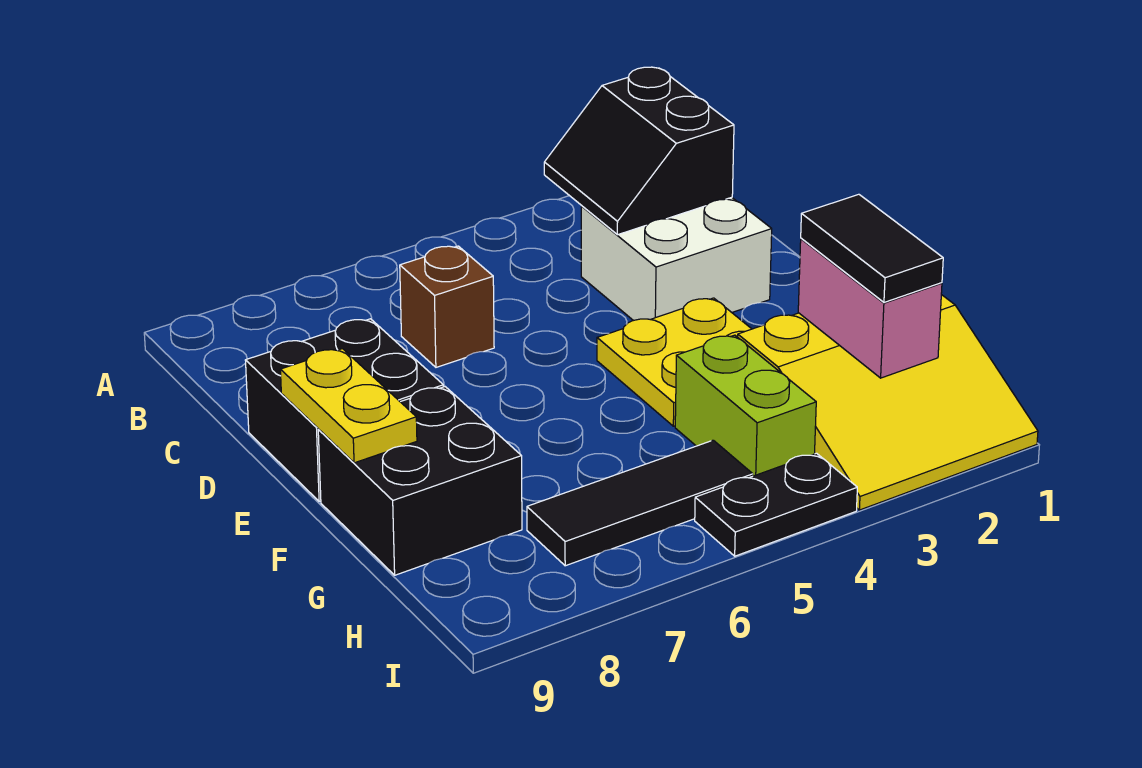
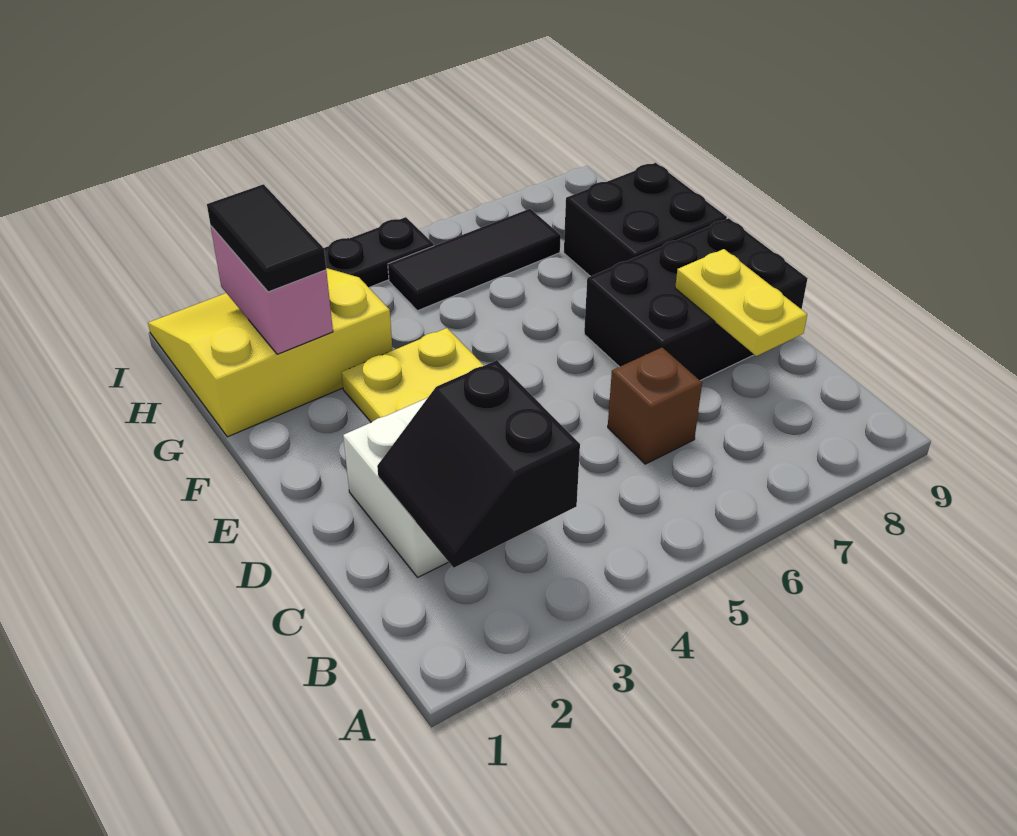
black slope B2:C3 level 2 top 2 -> black slope B2:C3 level 2 top 3
black brick D8:E9 level 1 -> black brick D7:E9 level 1
yellow plate E9:F9 level 2 -> yellow plate C8:D8 level 2
lime brick G4:H4 level 1 -> none

